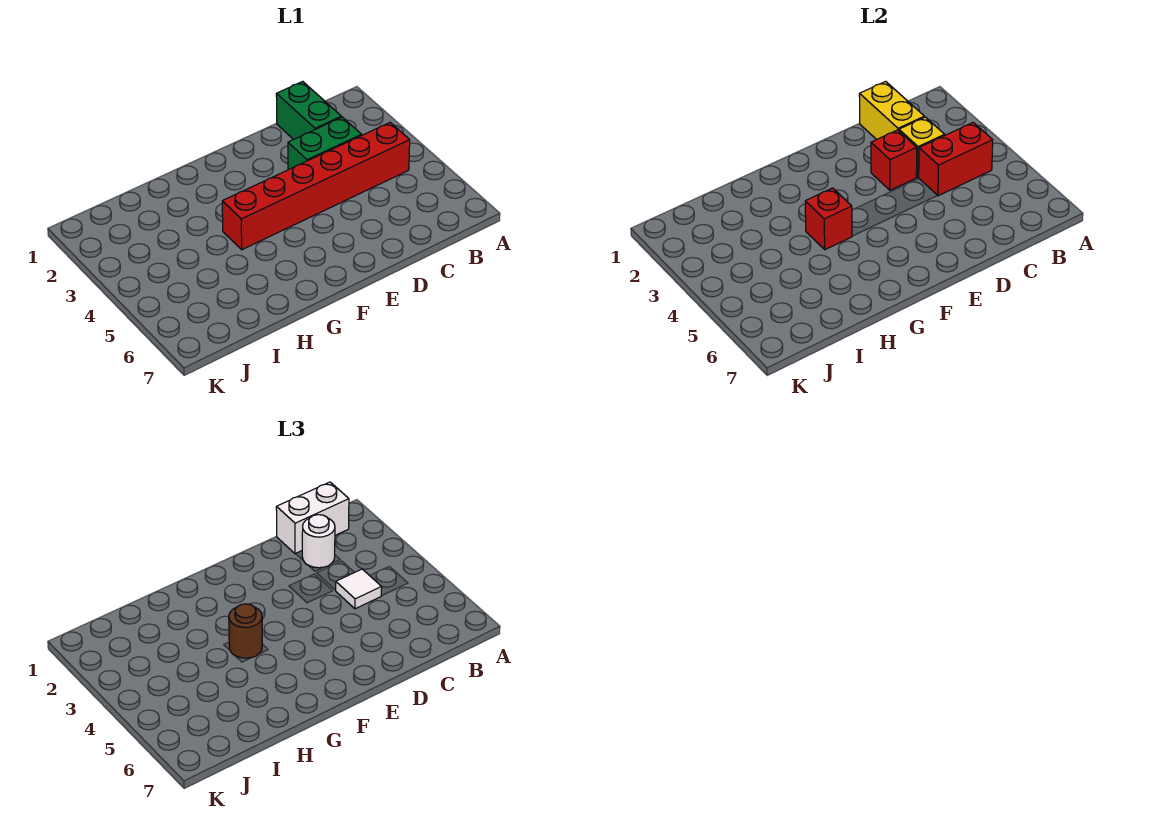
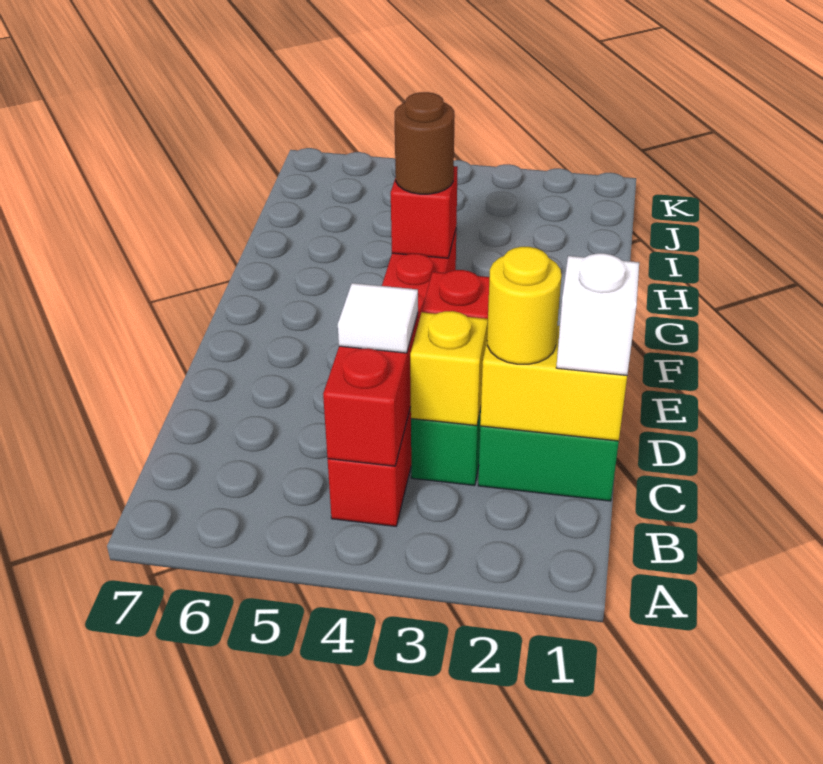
white brick B1:C1 level 3 -> white brick C1 level 3
white round brick C2 level 3 -> yellow round brick C2 level 3

